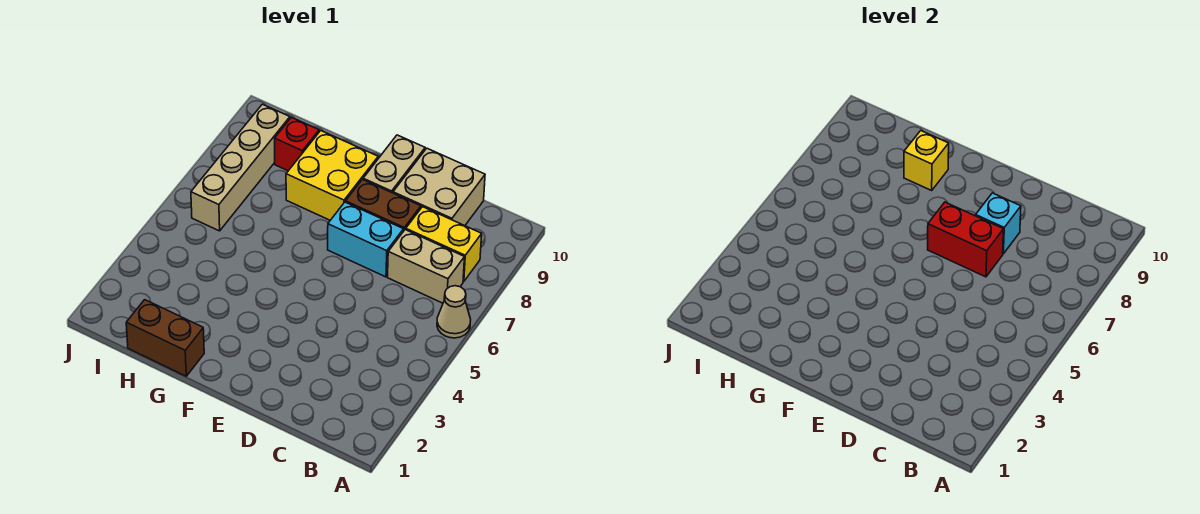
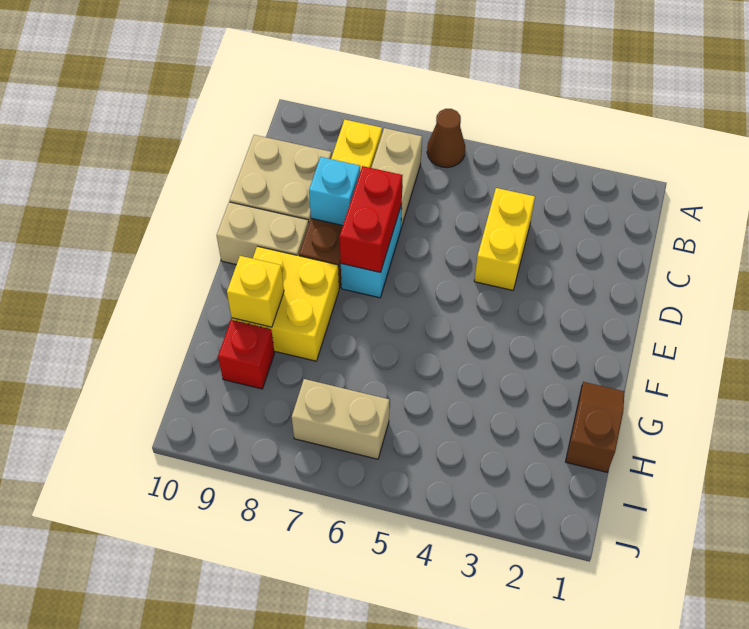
tan cone A6 level 1 -> brown cone A6 level 1
none -> yellow brick C4:D4 level 1
brown brick G1:H1 level 1 -> brown slope G1:H1 level 1 top H
tan brick I6:I9 level 1 -> tan brick I6:I7 level 1

